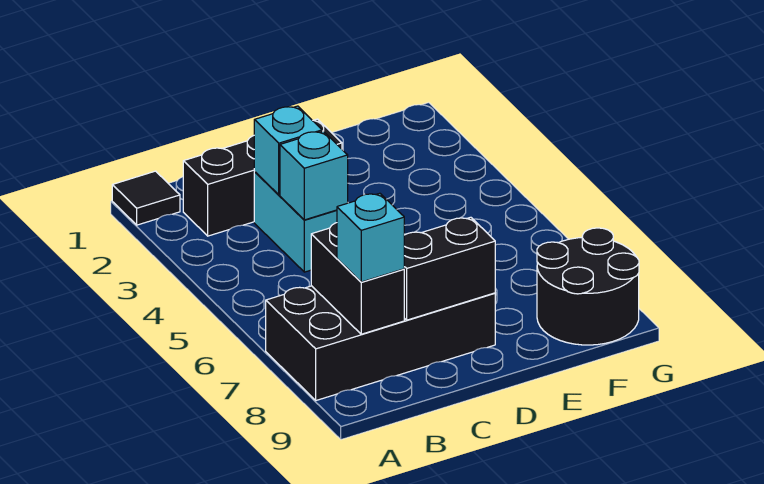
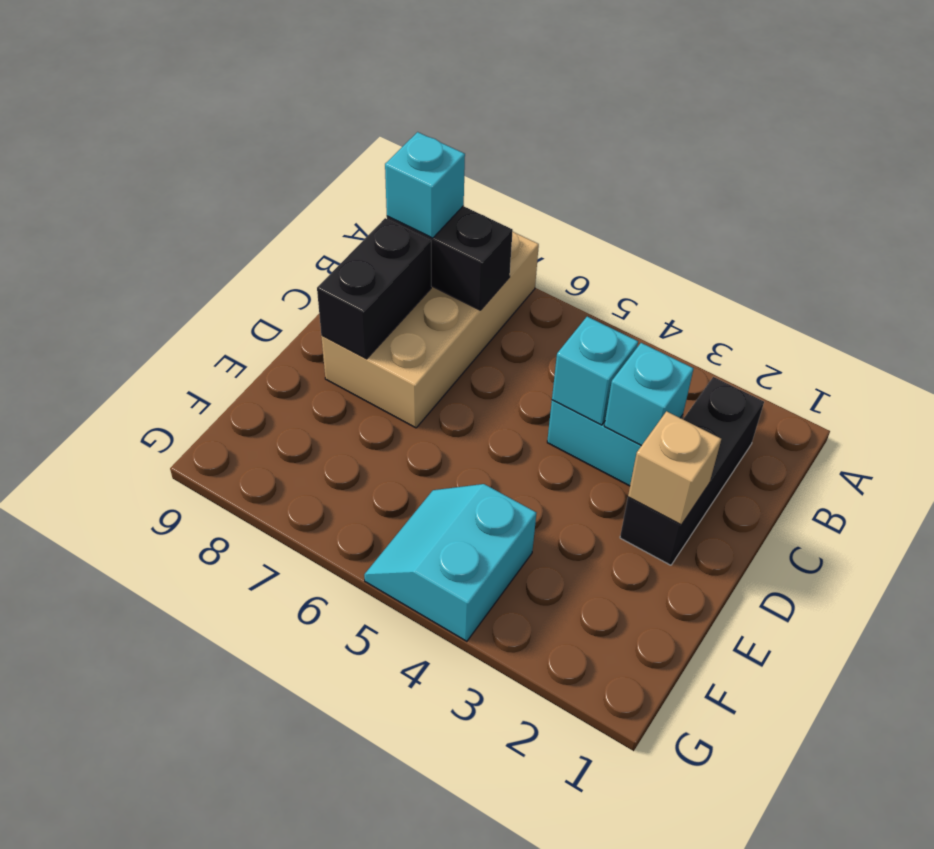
black tile A1 level 1 -> none
black brick A7:D8 level 1 -> tan brick A7:D8 level 1
none -> tan brick D2 level 2
none -> cyan slope F4:G5 level 1 top 4
black round brick F8:G9 level 1 -> none

